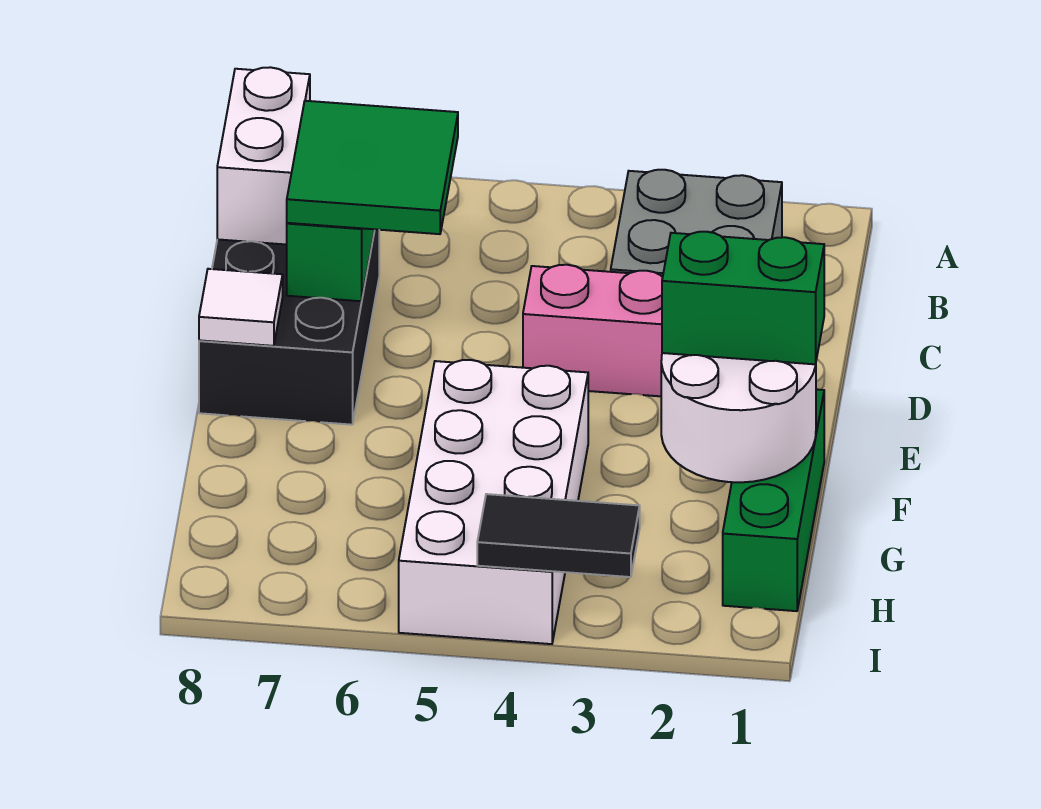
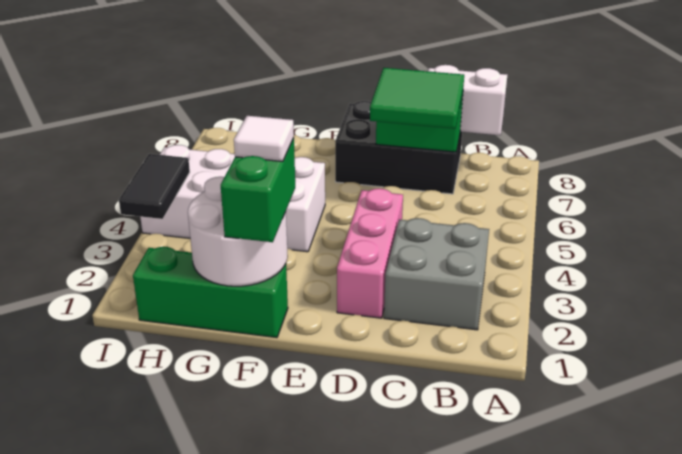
white tile E8 level 2 -> white tile F2 level 4

